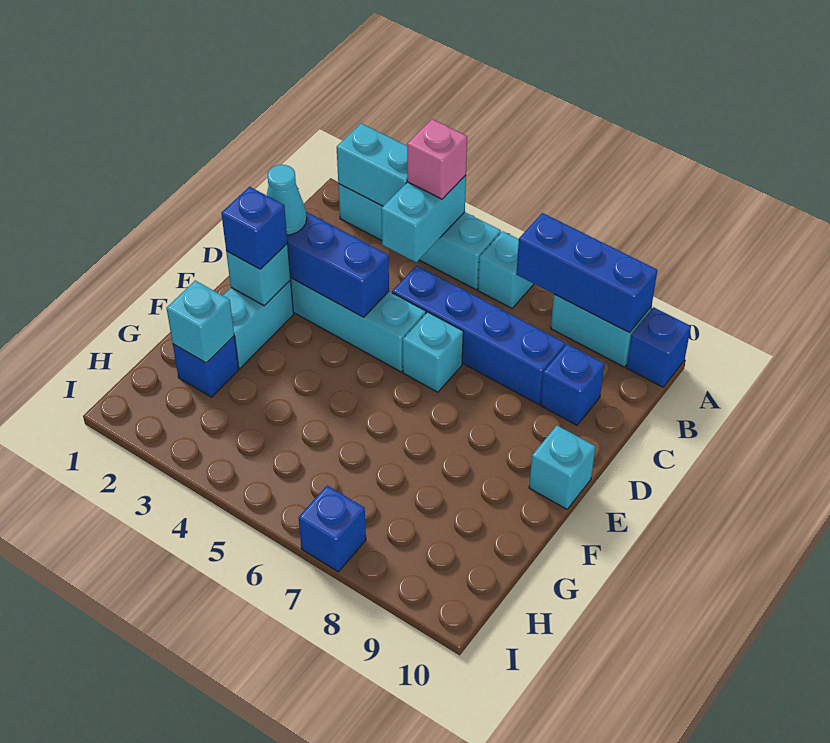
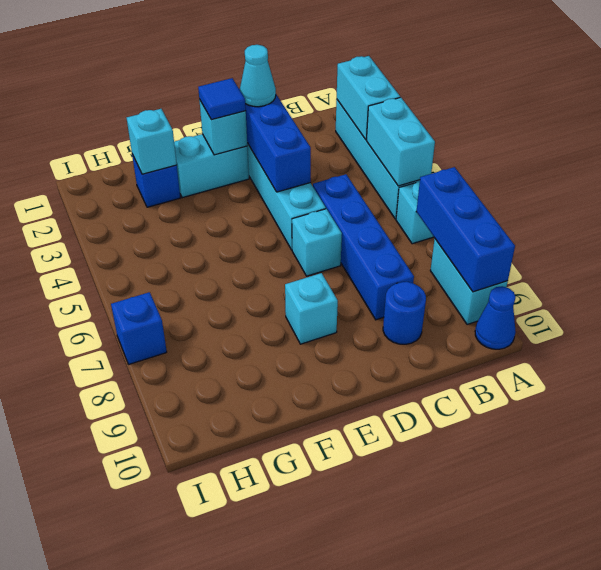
cyan brick A4:B4 level 2 -> cyan brick A4:A5 level 2
pink brick A4 level 3 -> none
blue brick A10 level 1 -> blue cone A10 level 1
blue brick C9 level 1 -> blue round brick C9 level 1
blue brick E2 level 3 -> blue tile E2 level 3
cyan brick E10 level 1 -> cyan brick E8 level 1

